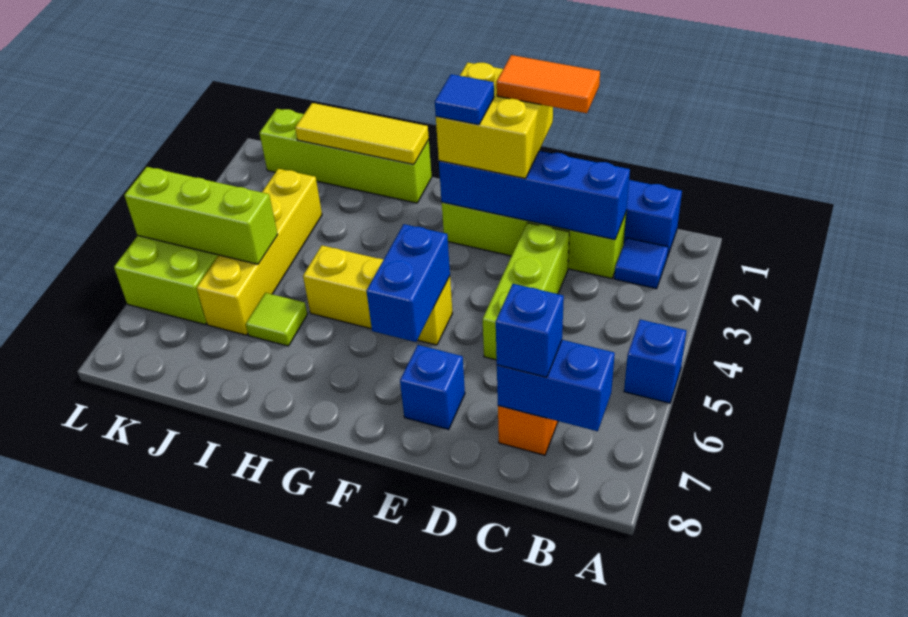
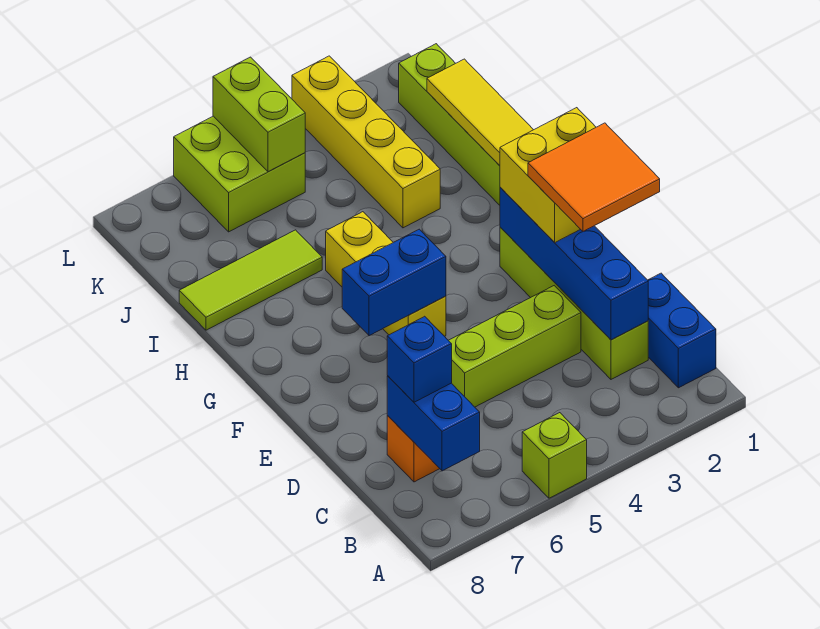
blue brick A5 level 1 -> lime brick A5 level 1
blue tile B2 level 1 -> none
orange tile D1:E1 level 4 -> orange tile D1:E2 level 4
blue brick E7 level 1 -> none
blue tile F2 level 4 -> none
lime tile I6 level 1 -> lime tile I6:I8 level 1
yellow brick J3:J6 level 1 -> yellow brick I3:L3 level 1
lime brick J5:L5 level 2 -> lime brick K5:L5 level 2

